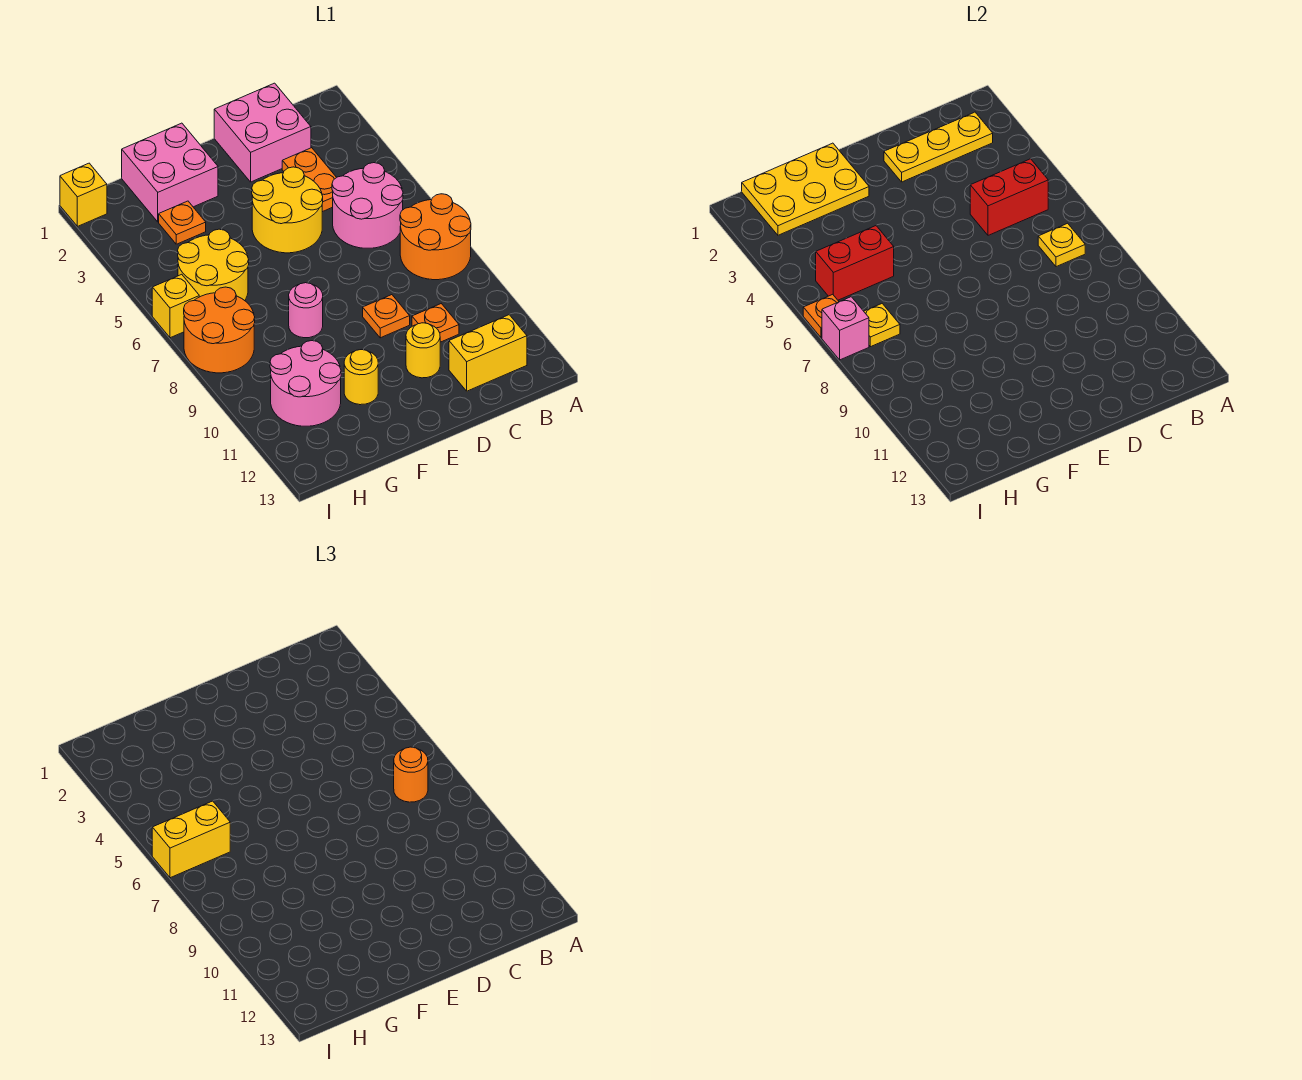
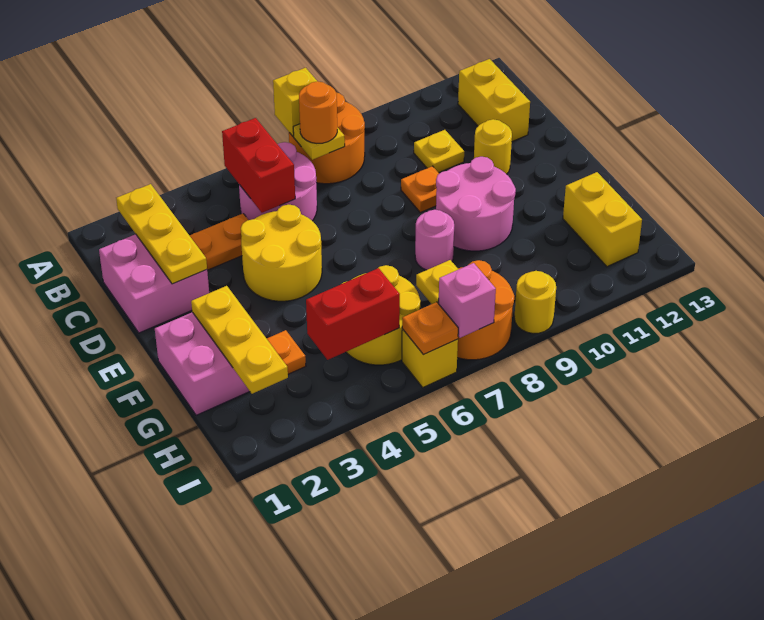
orange plate C10 level 1 -> yellow plate C10 level 1
yellow plate F1:H2 level 2 -> yellow plate F2:H2 level 2
yellow round brick F11 level 1 -> yellow round brick I9 level 1
red brick G5:H5 level 2 -> red brick H4:H5 level 2
pink round brick G10:H11 level 1 -> pink round brick E9:F10 level 1
yellow brick H6:I6 level 3 -> yellow brick G12:H12 level 1
yellow brick I1 level 1 -> yellow brick A7 level 2

